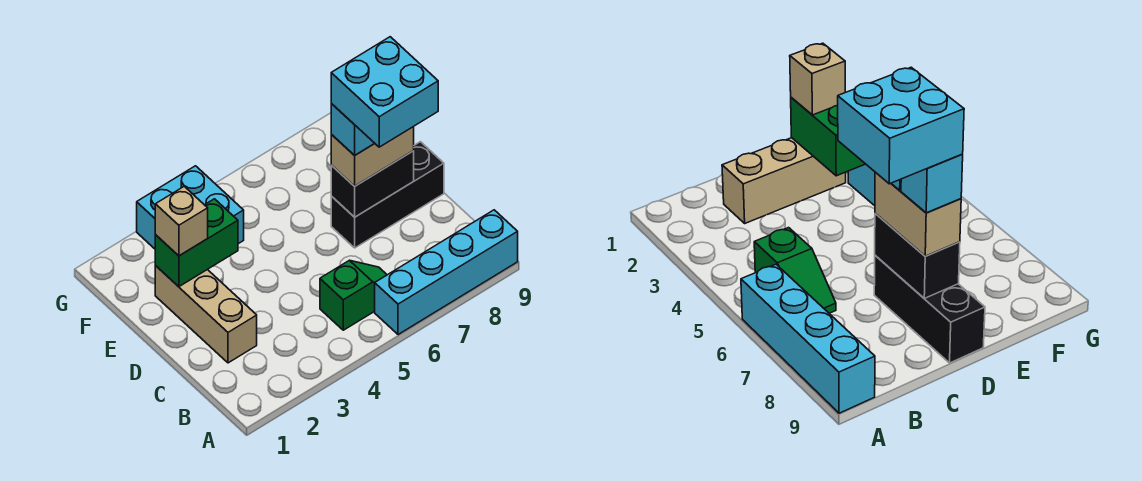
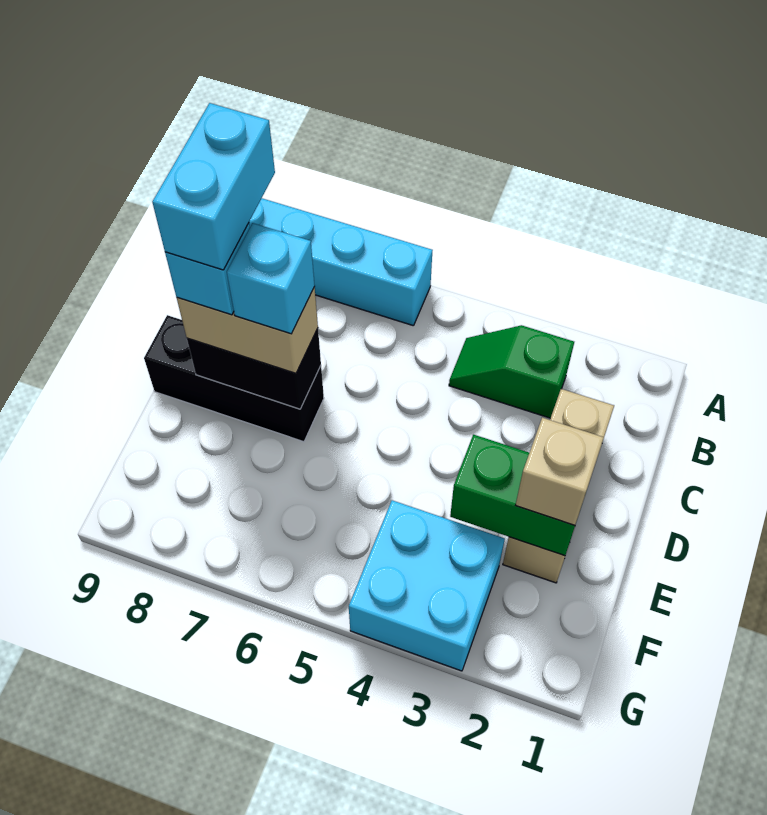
green slope B5:B6 level 1 top 5 -> green slope B3:B4 level 1 top 3
cyan brick C7:D8 level 5 -> cyan brick C8:D8 level 5

